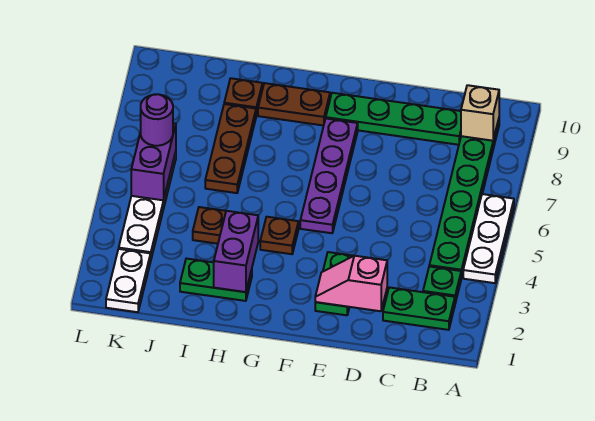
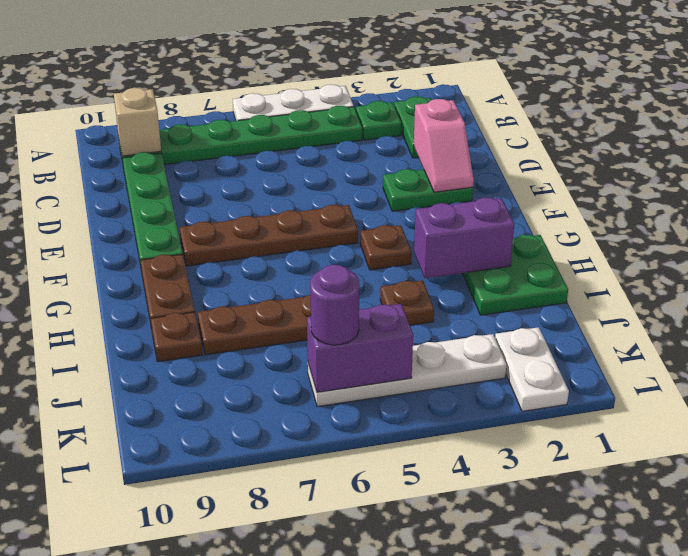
purple plate F5:F8 level 1 -> brown plate F5:F8 level 1
green plate H2:I2 level 1 -> green plate H1:I2 level 1
white plate K1:K2 level 1 -> white plate K2:L2 level 1

